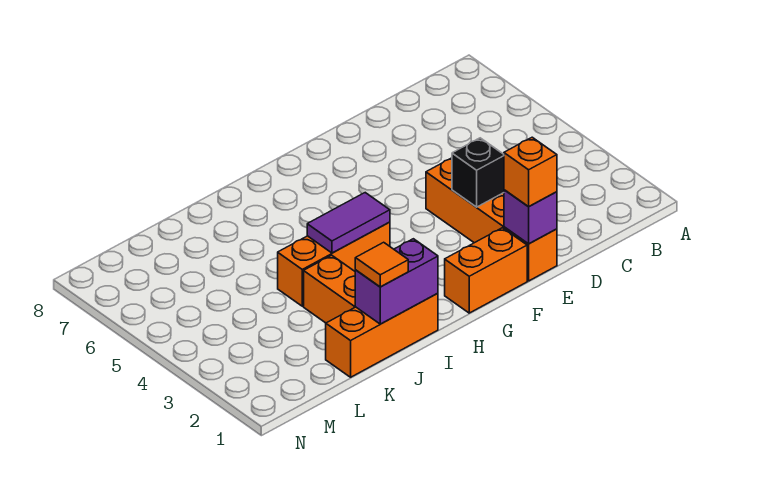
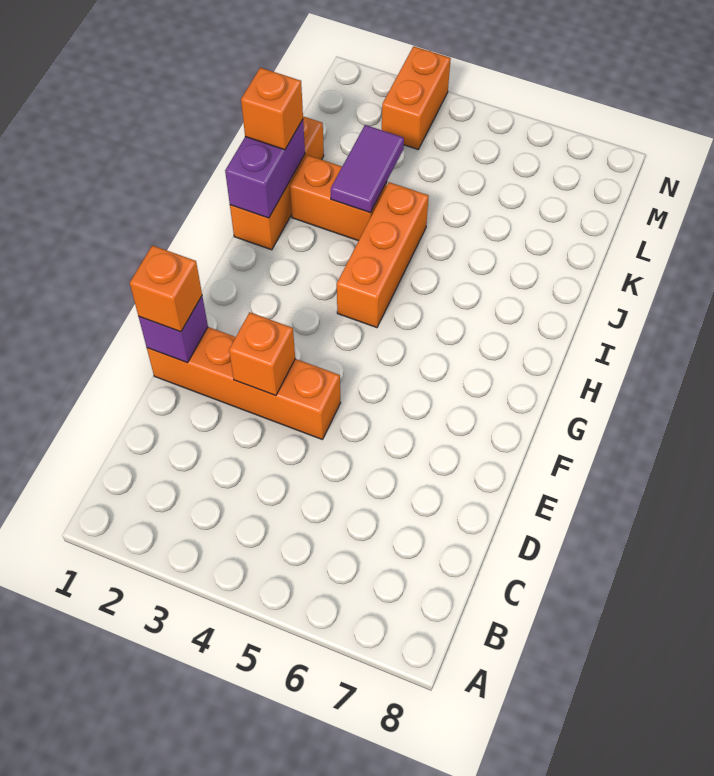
black brick E3 level 2 -> orange brick E3 level 2
orange brick F1:G1 level 1 -> orange brick M3:N3 level 1
purple tile H4:I4 level 2 -> purple tile J3:K3 level 2
orange tile J1 level 3 -> orange brick J1 level 3

